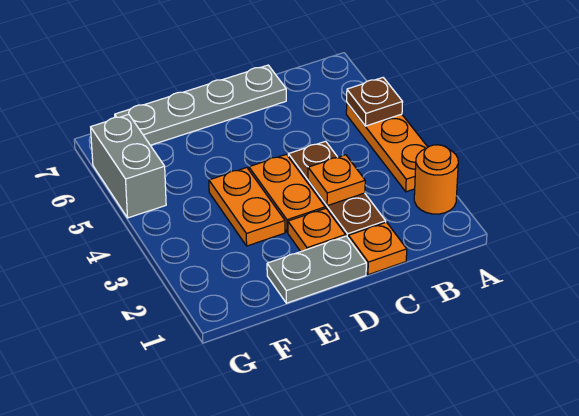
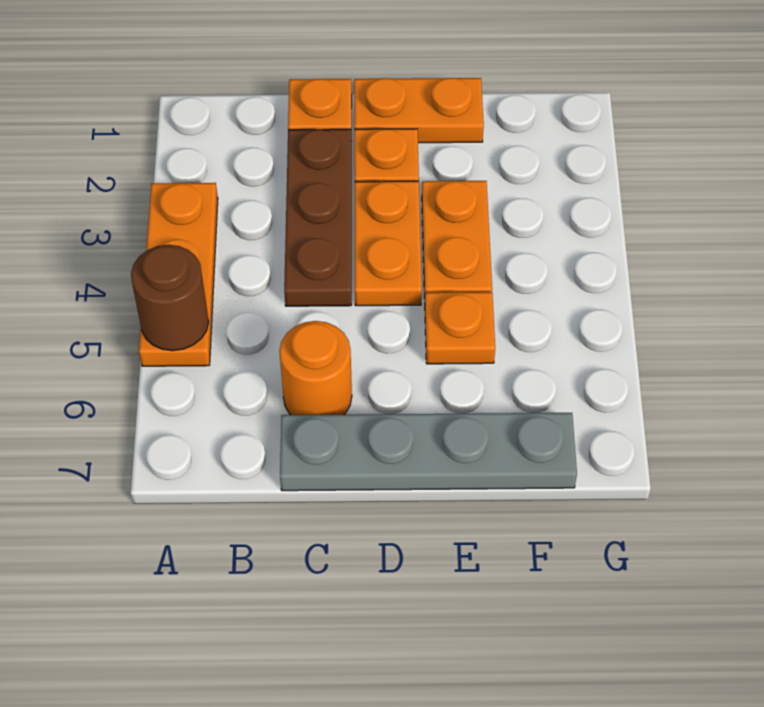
orange round brick A2 level 1 -> orange round brick C6 level 1
brown plate A5 level 2 -> brown round brick A5 level 2
orange plate C3 level 2 -> orange plate E5 level 1
grey plate D1:E1 level 1 -> orange plate D1:E1 level 1
grey brick G5:G6 level 1 -> none

